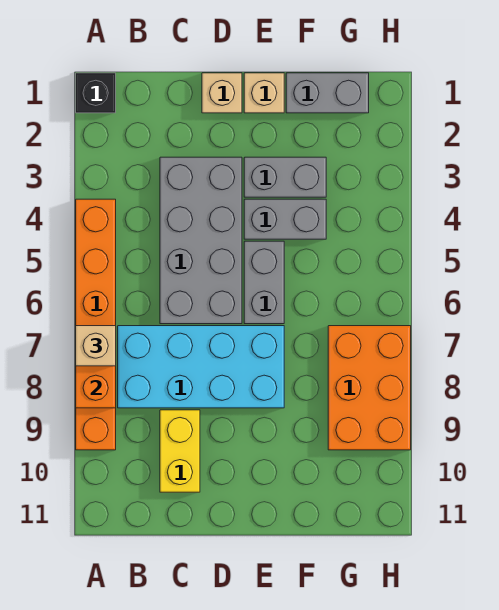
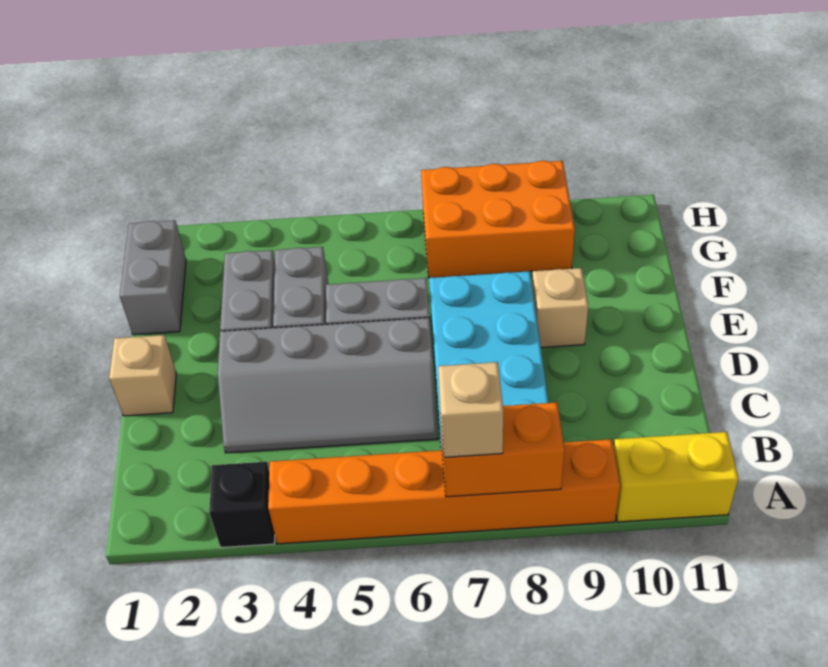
black brick A1 level 1 -> black brick A3 level 1
grey brick C3:D6 level 1 -> grey slope C3:D6 level 1 top D
yellow brick C9:C10 level 1 -> yellow brick A10:A11 level 1
tan brick E1 level 1 -> tan brick E9 level 1

